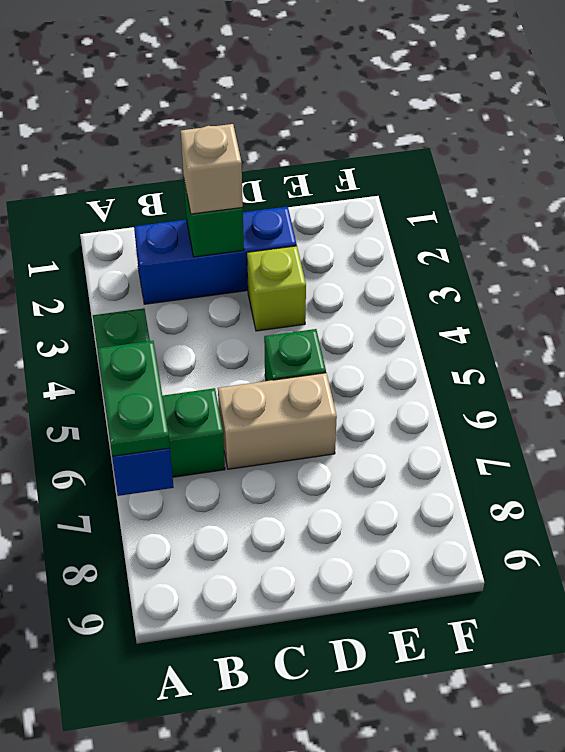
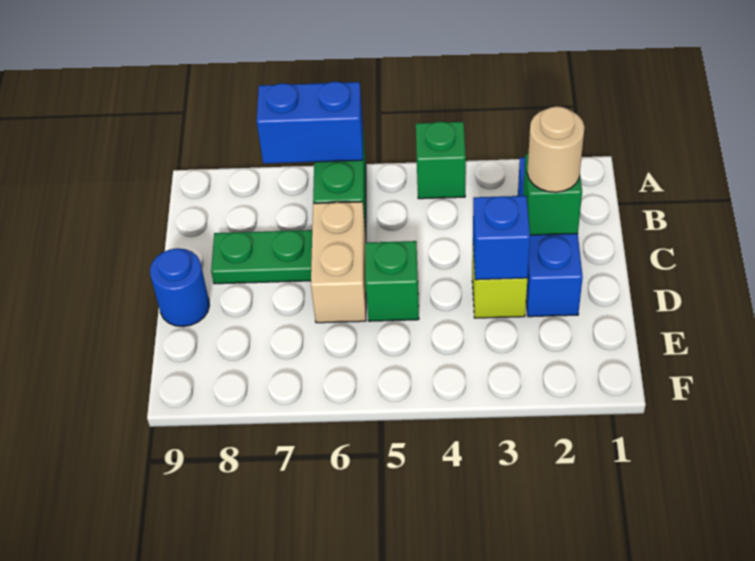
green plate A6:A7 level 3 -> green plate C7:C8 level 1
tan brick C2 level 3 -> tan round brick C2 level 3
none -> blue brick D3 level 2
none -> blue round brick D9 level 1

